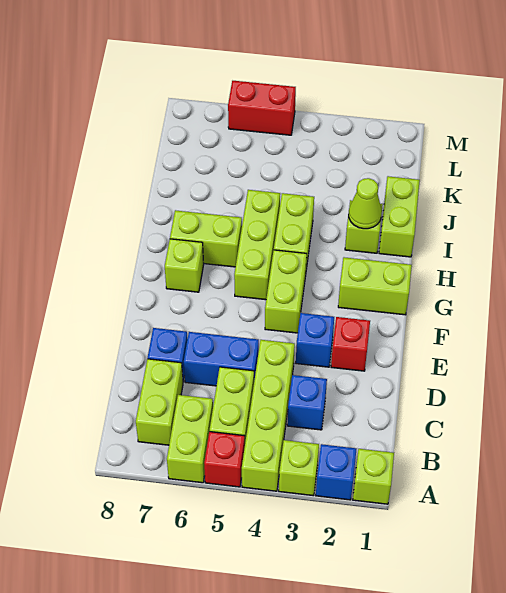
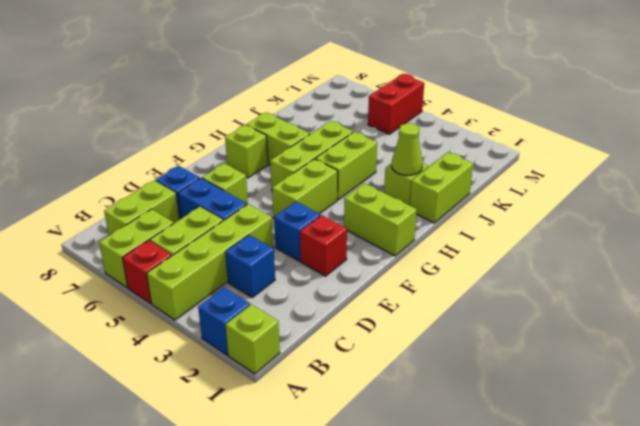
lime brick A3 level 1 -> lime brick E6 level 1
red brick M5:M6 level 1 -> red brick L5:M5 level 1

